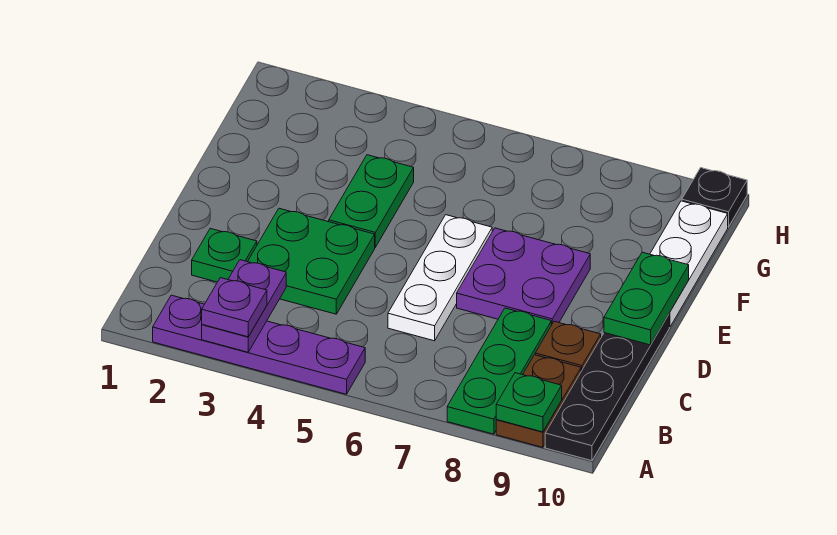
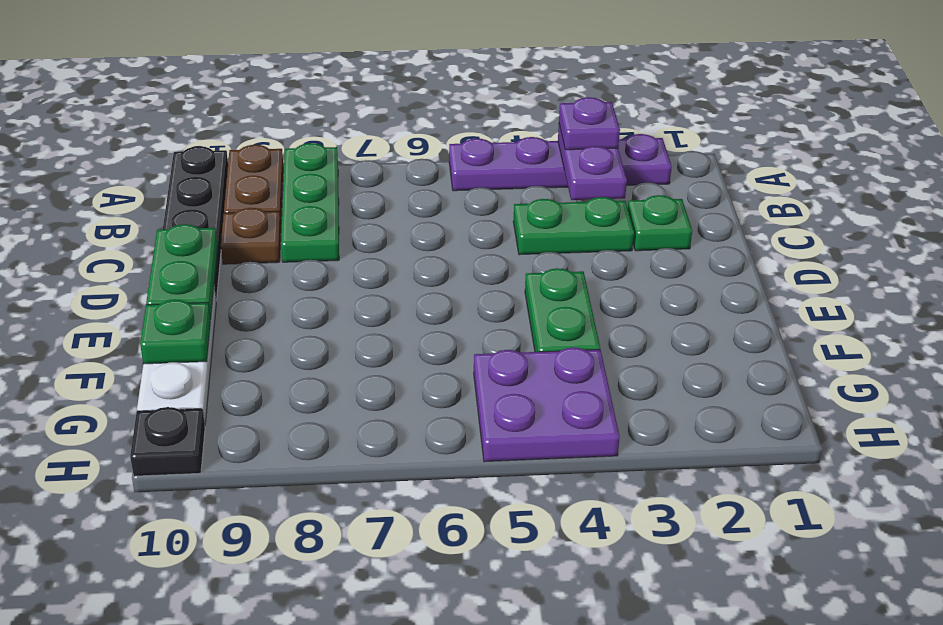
green plate A9 level 2 -> green plate F10 level 2
green plate C3:D4 level 1 -> green plate C3:C4 level 1
white plate C6:E6 level 1 -> none
purple plate D7:E8 level 1 -> purple plate G4:H5 level 1

